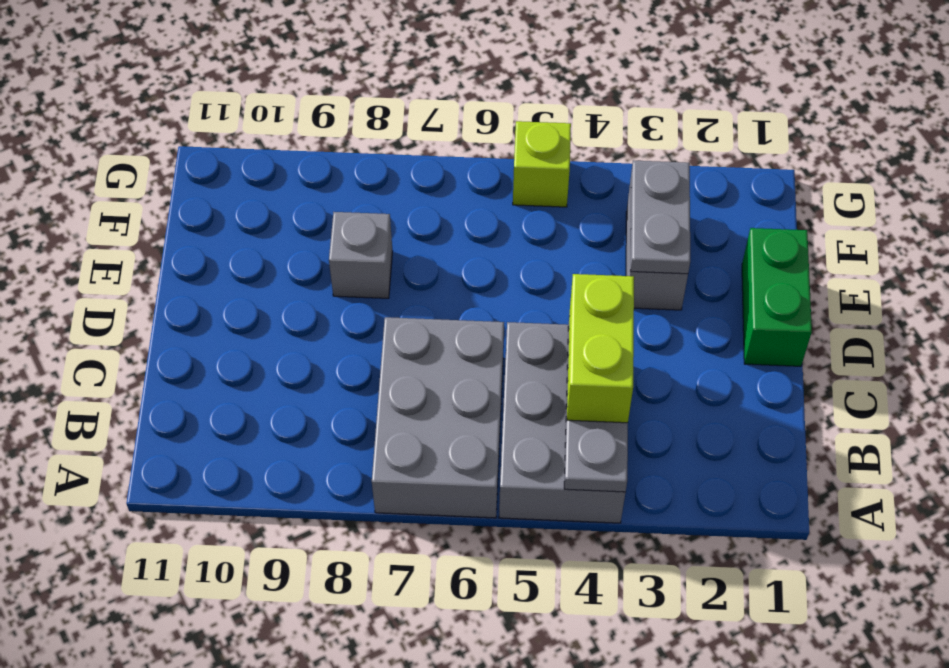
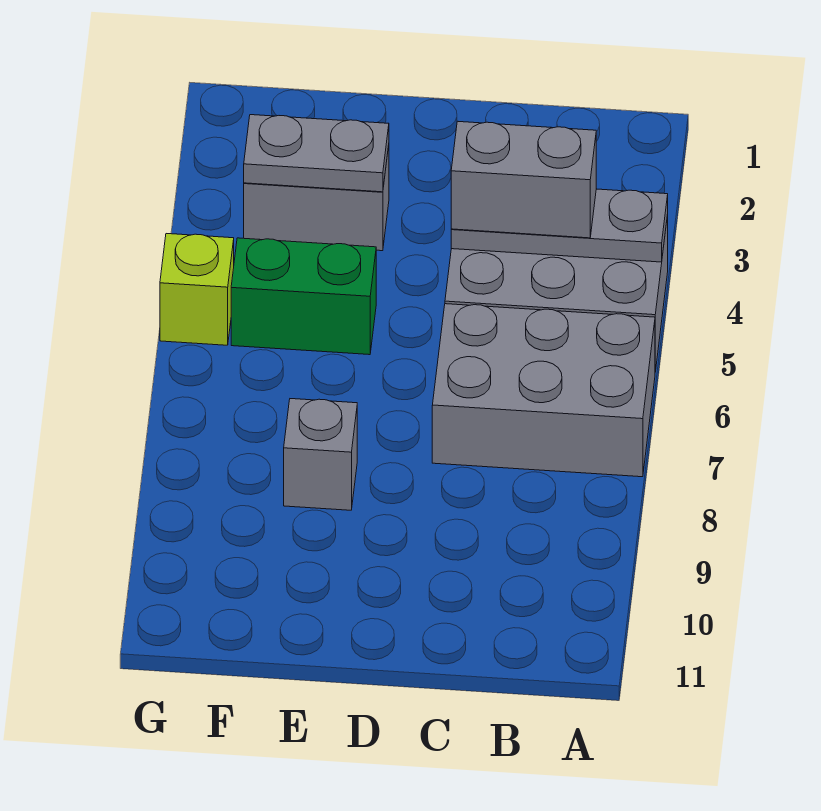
lime brick B4:C4 level 3 -> grey brick B4:C4 level 3
green brick D1:E1 level 1 -> green brick E5:F5 level 1

